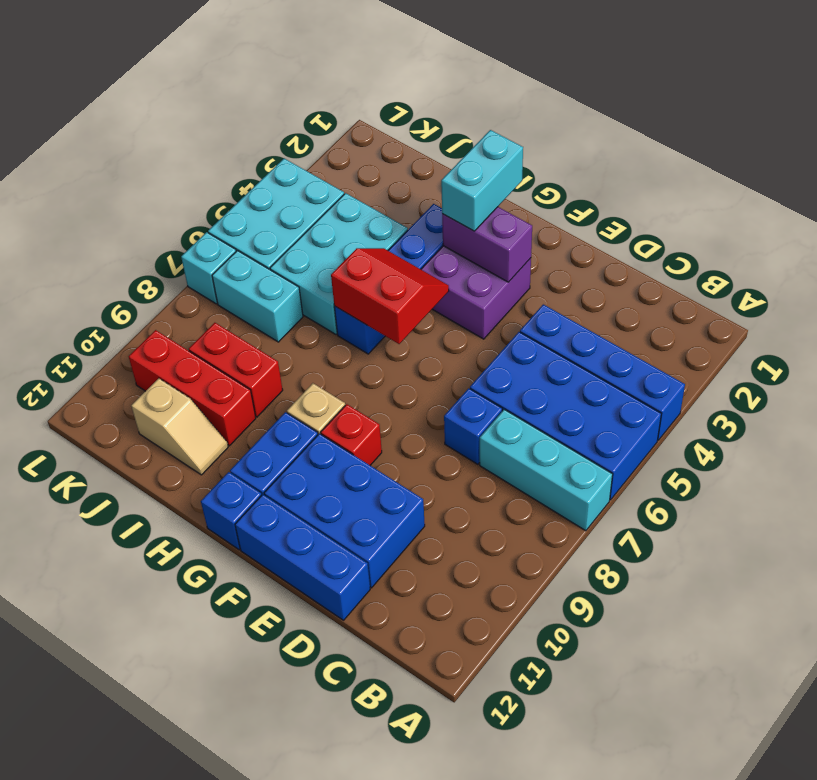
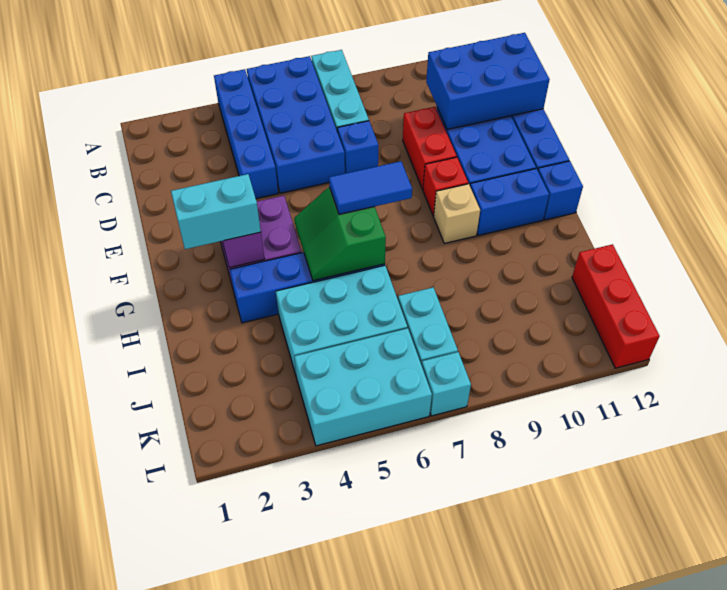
none -> blue brick C10:D12 level 2
red slope G5:H6 level 2 top 6 -> green slope G5:H6 level 2 top 6
none -> blue tile G6:G7 level 3
red brick I9:J9 level 1 -> red brick D9:E9 level 1
red brick I10:K10 level 1 -> red brick J12:L12 level 1
tan slope I11:J11 level 1 top J -> none

